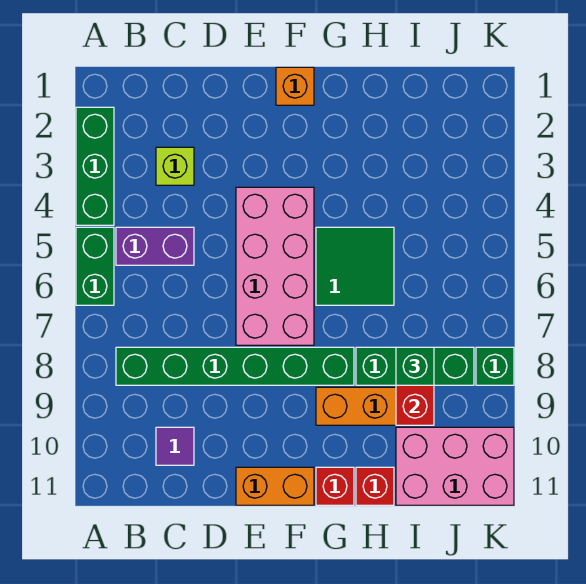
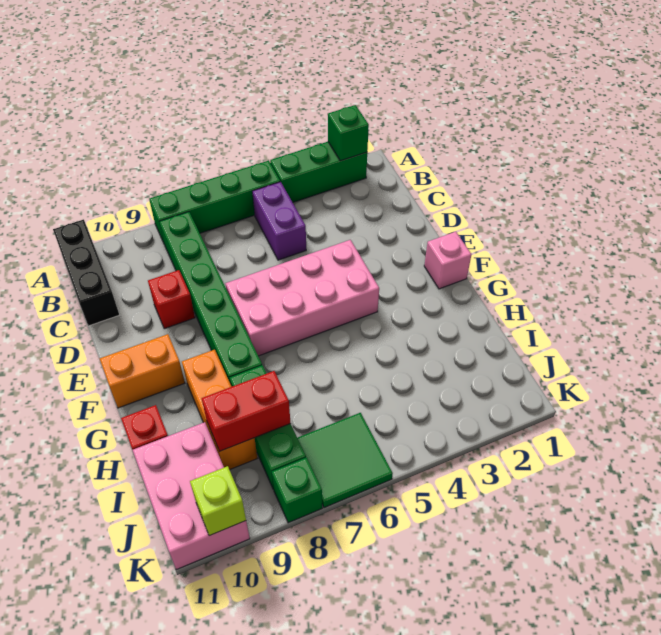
green brick A5:A6 level 1 -> green brick A5:A8 level 1
none -> black brick A11:C11 level 1
lime brick C3 level 1 -> lime brick K10 level 2
purple tile C10 level 1 -> none
orange brick E11:F11 level 1 -> orange brick F10:F11 level 1
orange brick F1 level 1 -> pink brick F1 level 1
green tile G5:H6 level 1 -> green tile J6:K7 level 1
red brick G11 level 1 -> red brick D9 level 1
green brick I8 level 3 -> green brick A2 level 2

